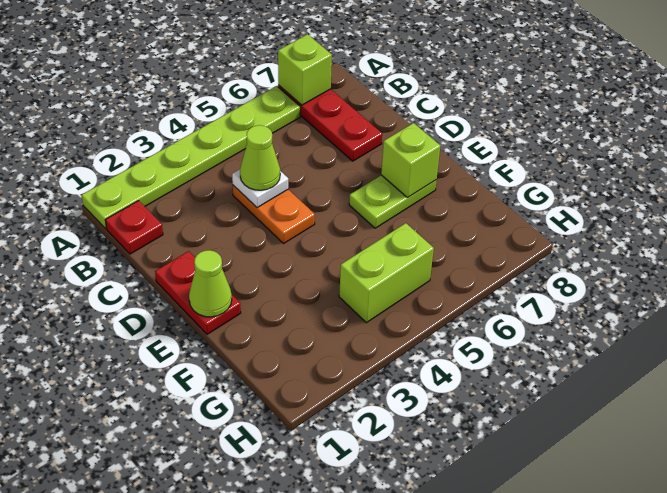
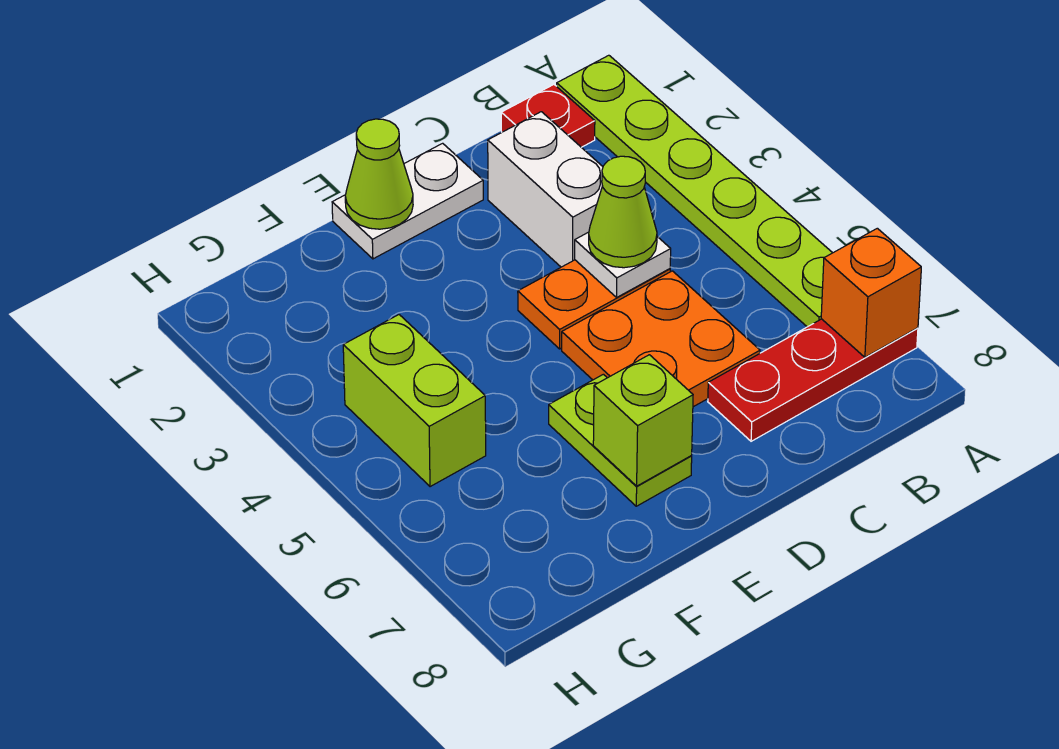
lime brick A7 level 2 -> orange brick A7 level 2
none -> white brick C2:C3 level 1
none -> orange plate C5:D6 level 1
red plate D1:E1 level 1 -> white plate D1:E1 level 1

